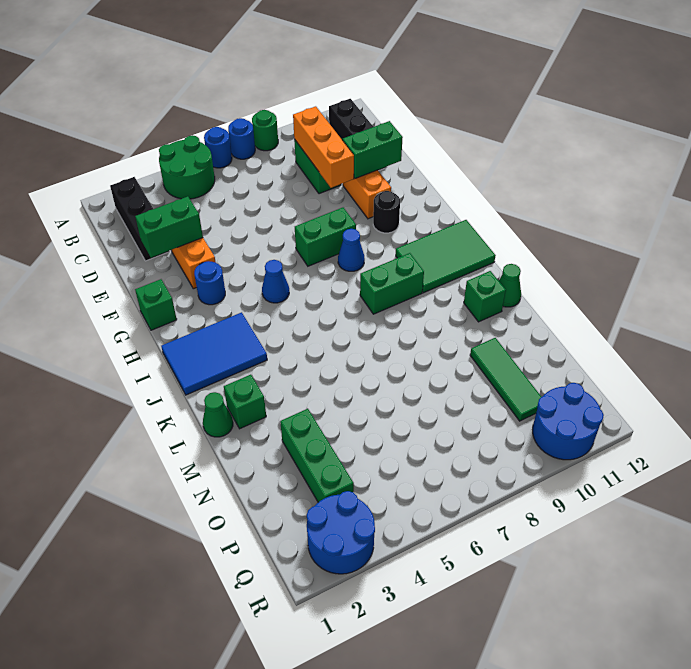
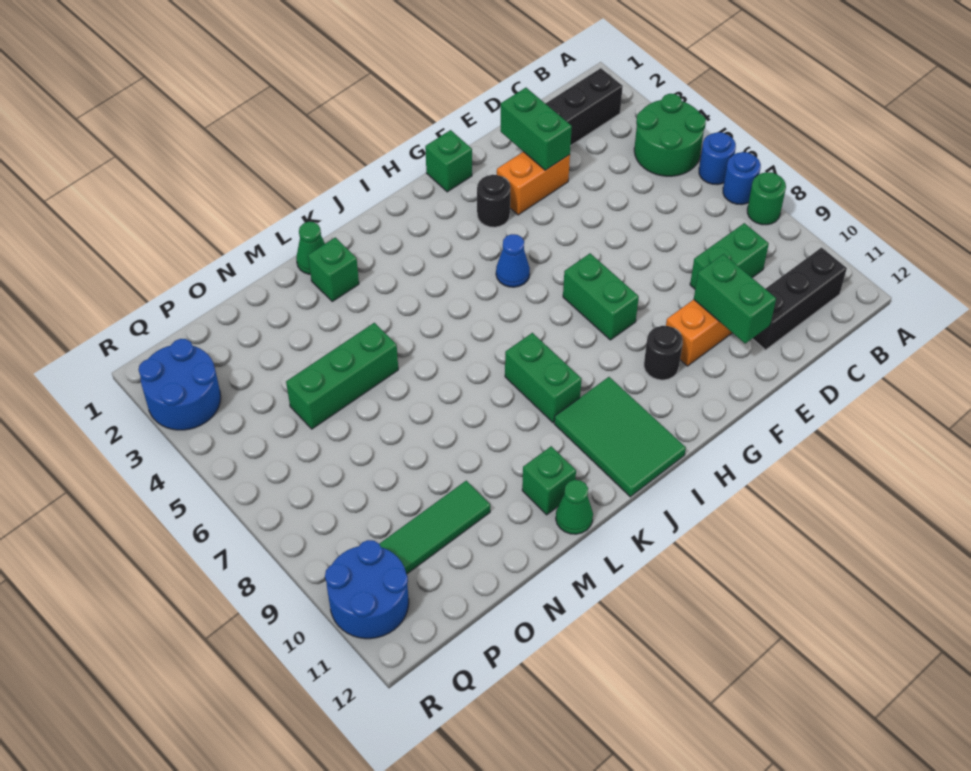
orange brick C9:E9 level 2 -> none
blue round brick G3 level 1 -> black round brick G3 level 1
blue cone H8 level 1 -> none
blue tile I1:J3 level 1 -> none
green brick N3:P3 level 1 -> green brick M5:O5 level 1

